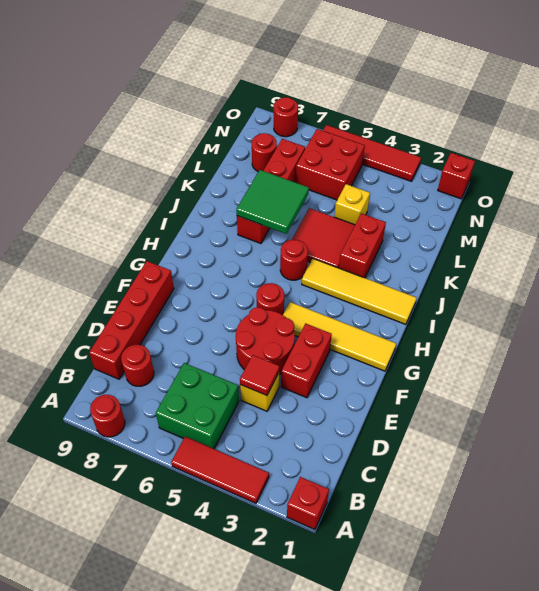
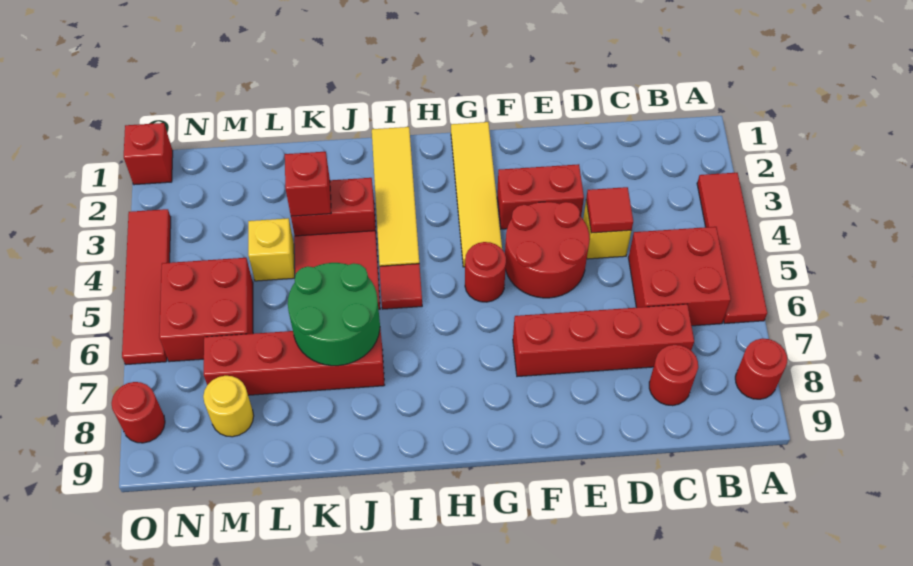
red brick A1 level 1 -> red brick K3 level 2
red tile A3:A5 level 1 -> red tile A3:A6 level 1
green brick B5:C6 level 1 -> red brick B5:C6 level 1
red brick C9:F9 level 1 -> red brick C7:F7 level 1
red round brick I5 level 1 -> red tile I5 level 1
green tile J6:K7 level 2 -> green round brick J6:K7 level 2
red round brick M8 level 1 -> yellow round brick M8 level 1

